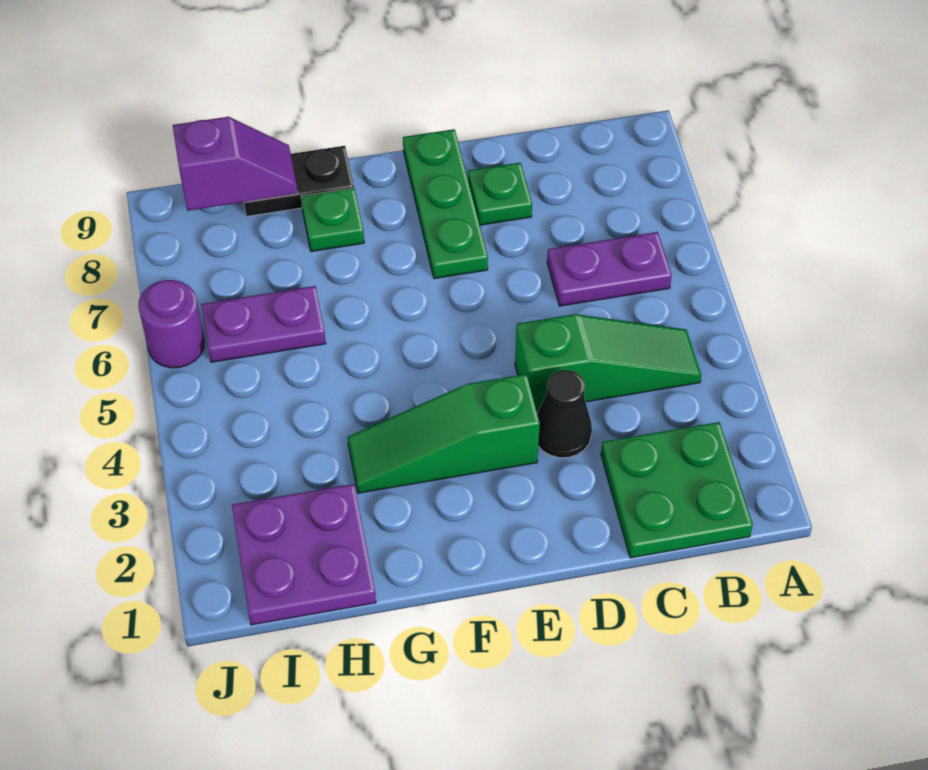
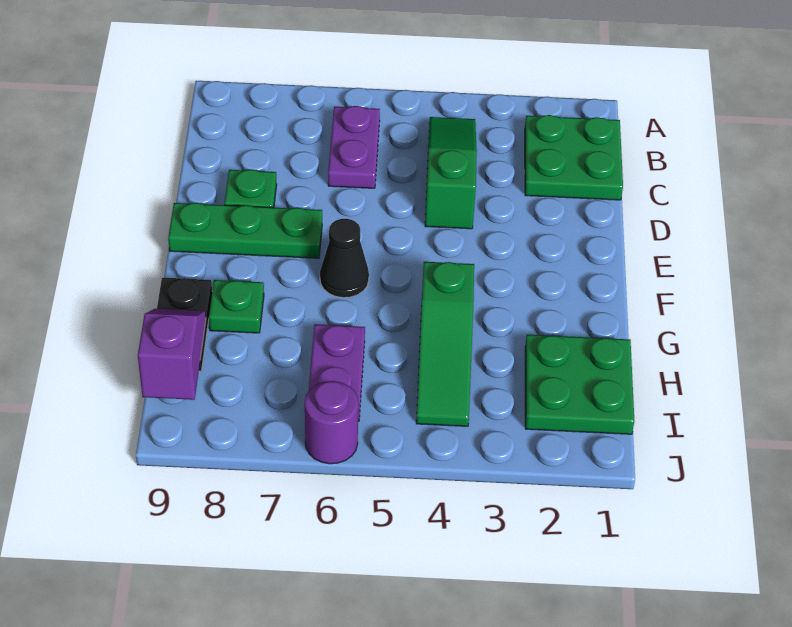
black cone D3 level 1 -> black cone F6 level 1
green slope E3:G3 level 1 top E -> green slope G4:I4 level 1 top G
purple plate H1:I2 level 1 -> green plate H1:I2 level 1

